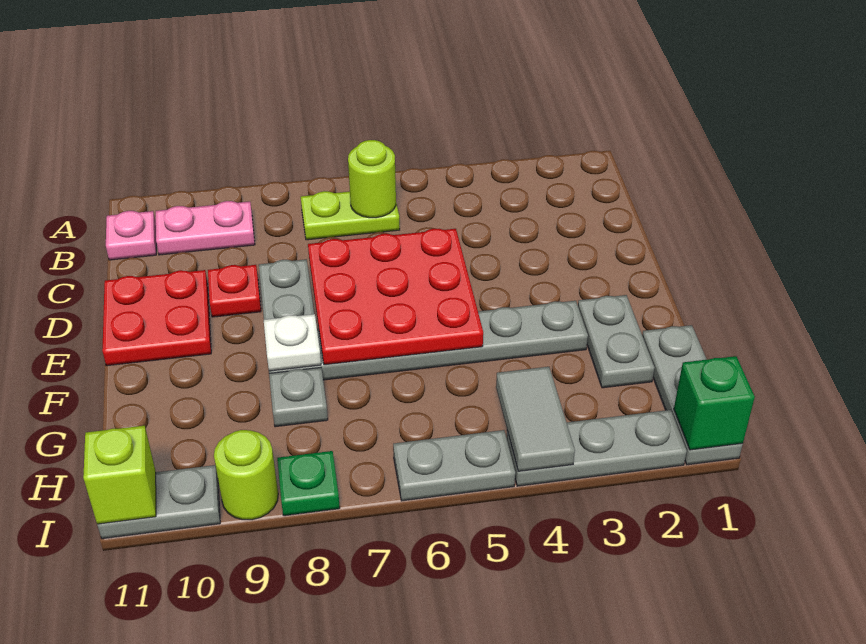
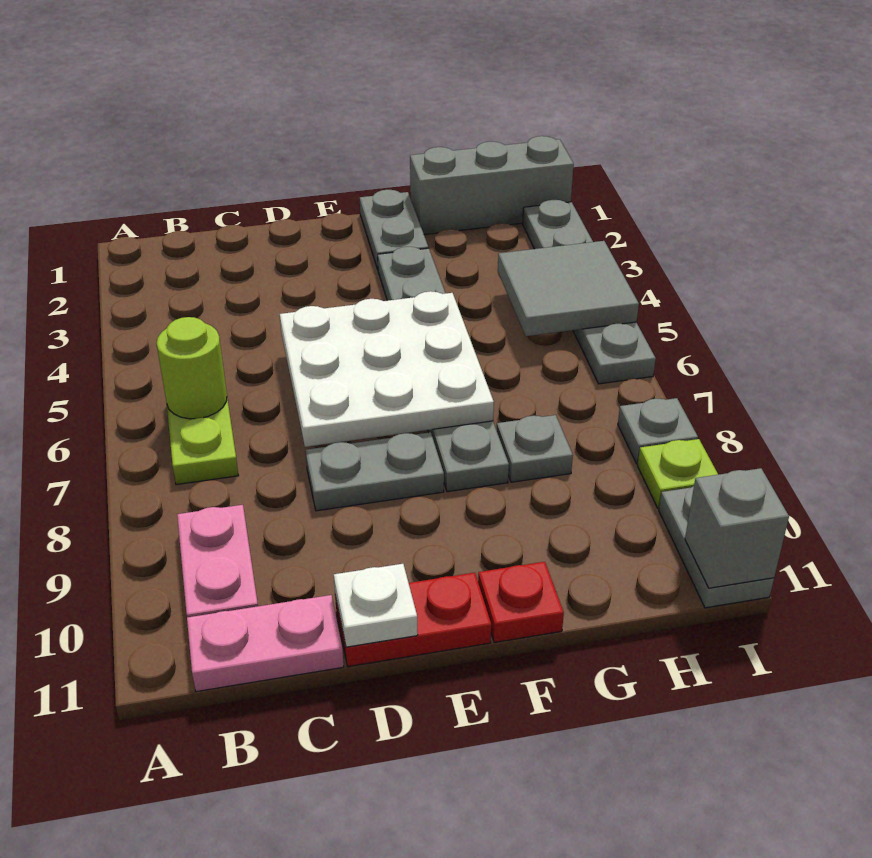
pink plate B11 level 1 -> pink plate B11:C11 level 1
red plate D5:F7 level 2 -> white plate D5:F7 level 2
red plate D9 level 1 -> red plate F11 level 1
red plate D10:E11 level 1 -> red plate D11:E11 level 1
grey plate F2:G2 level 1 -> grey plate F1:F2 level 1
white plate F8 level 2 -> white plate D11 level 2
grey plate G1:I1 level 1 -> grey brick G1:I1 level 1
grey tile H4:I4 level 2 -> grey tile H4:I5 level 2
green brick I1 level 2 -> none
green plate I8 level 1 -> grey plate I8 level 1
lime round brick I9 level 1 -> lime plate I9 level 1
lime brick I11 level 2 -> grey brick I11 level 2

